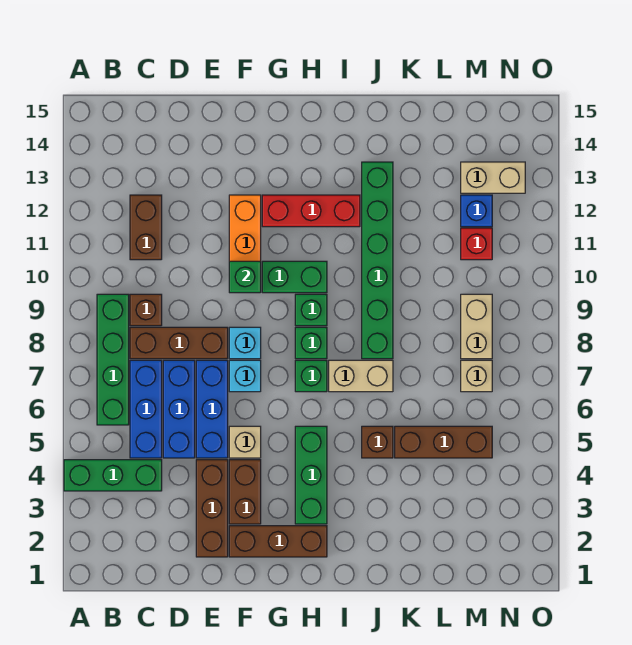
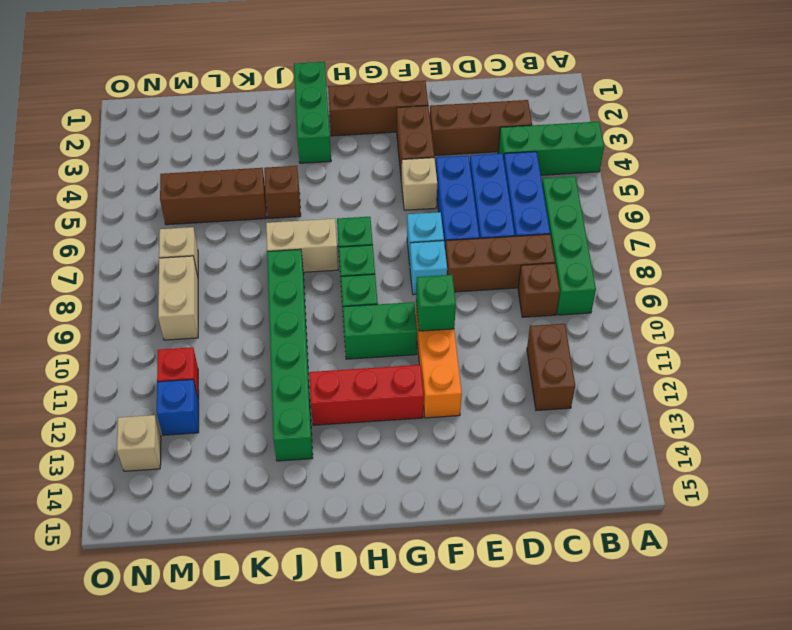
brown brick E2:E4 level 1 -> brown brick C3:E3 level 1
green brick H3:H5 level 1 -> green brick I1:I3 level 1
tan brick M13:N13 level 1 -> tan brick N13 level 1

